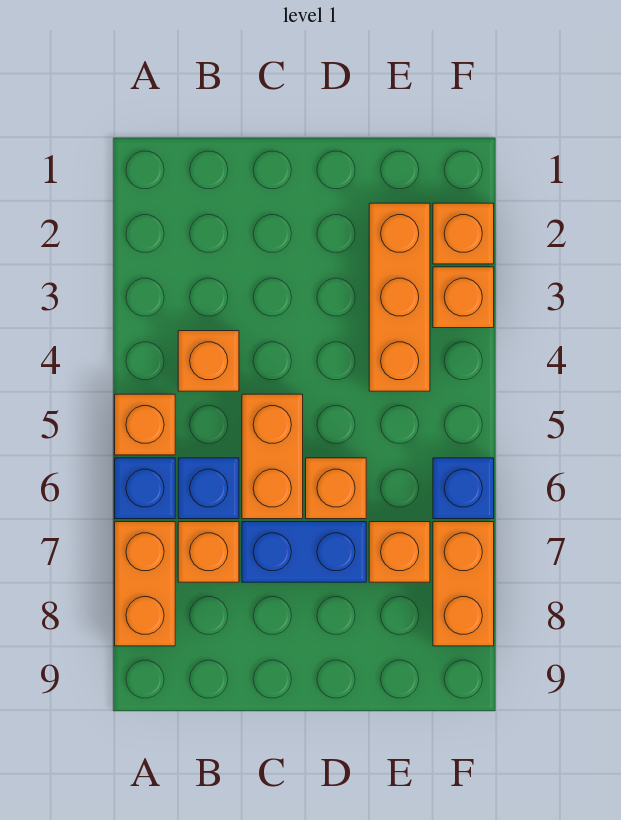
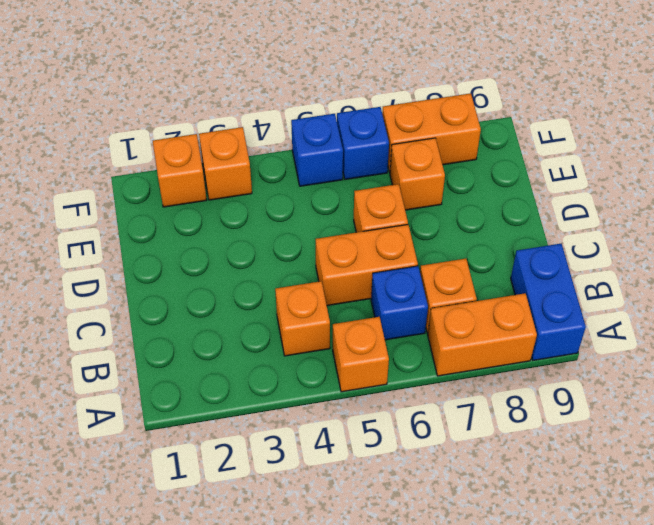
blue brick A6 level 1 -> blue brick F5 level 1
blue brick C7:D7 level 1 -> blue brick A9:B9 level 1
orange brick E2:E4 level 1 -> none

